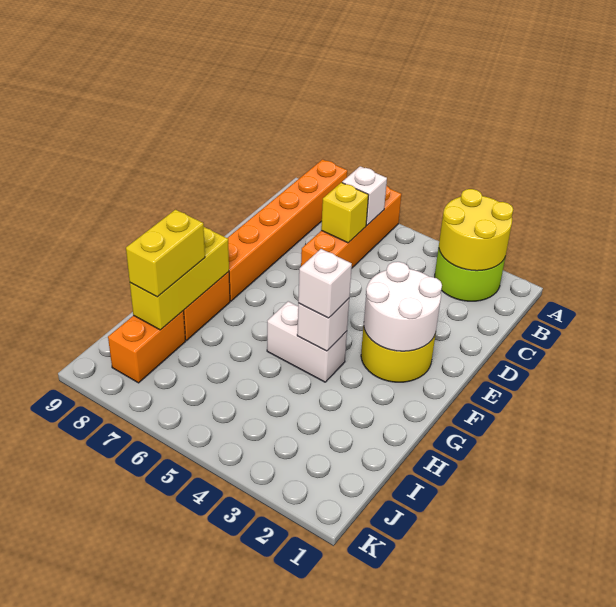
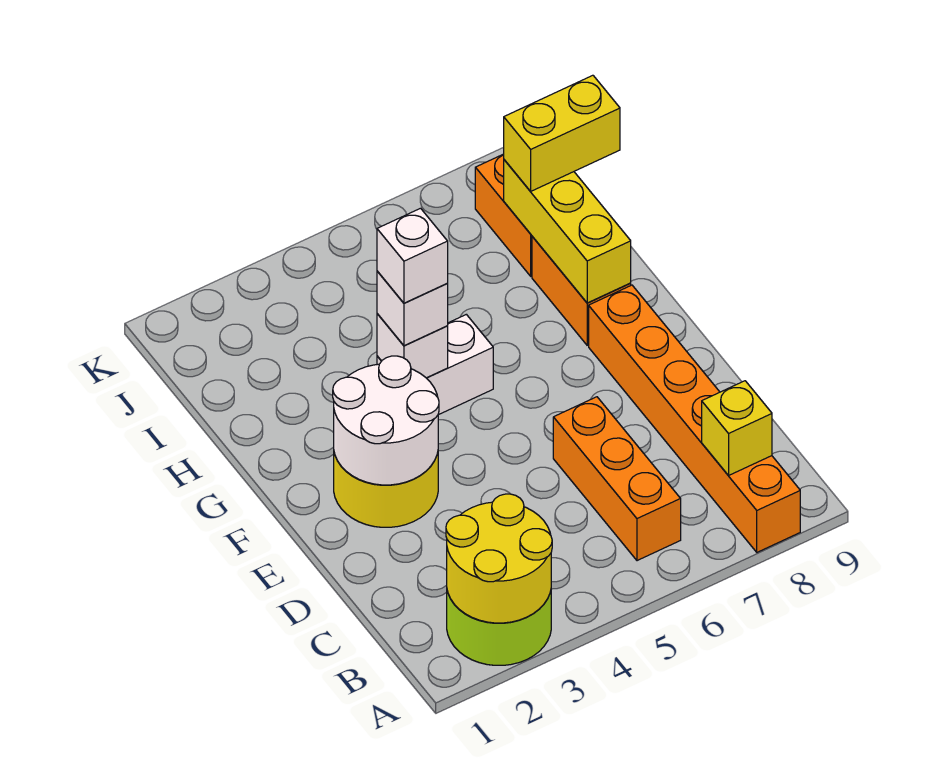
orange brick A6:D6 level 1 -> orange brick B6:D6 level 1
white brick B6 level 2 -> white brick G4 level 4
yellow brick C6 level 2 -> yellow brick B8 level 2
yellow brick H8:I8 level 3 -> yellow brick I8:I9 level 3

